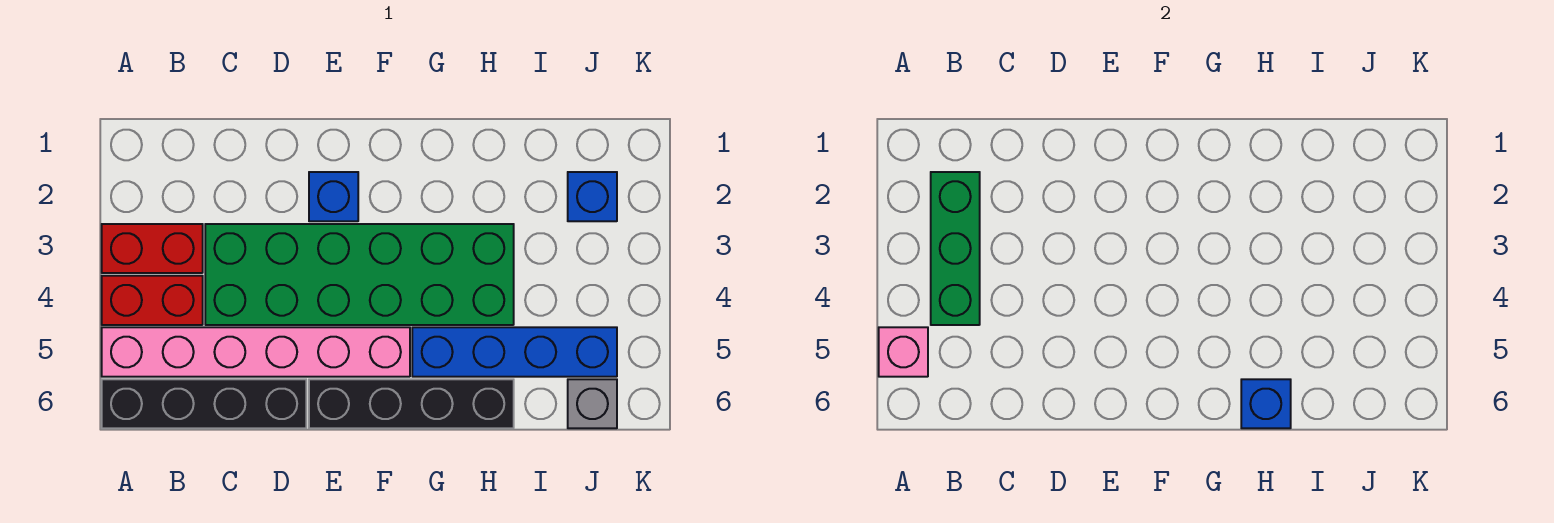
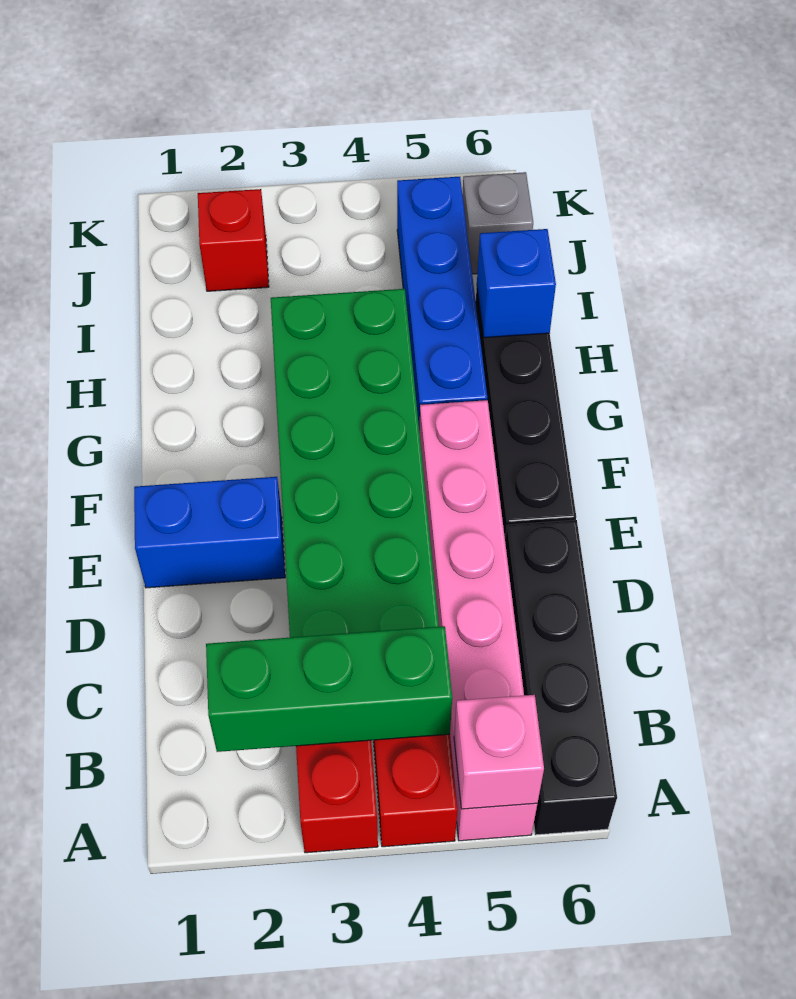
blue brick E2 level 1 -> blue brick E1:E2 level 1
blue brick J2 level 1 -> red brick J2 level 1

